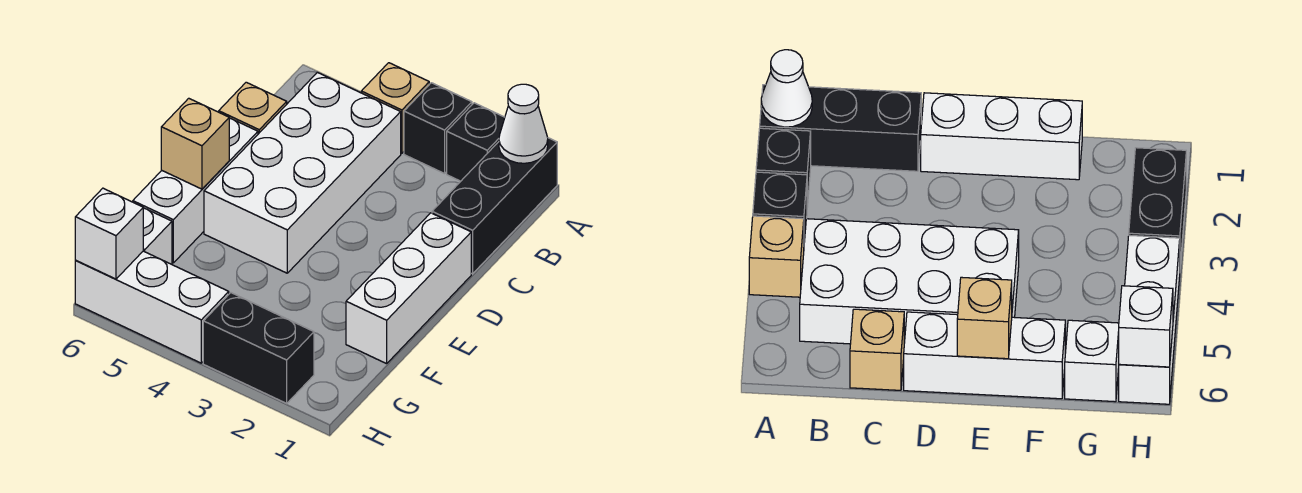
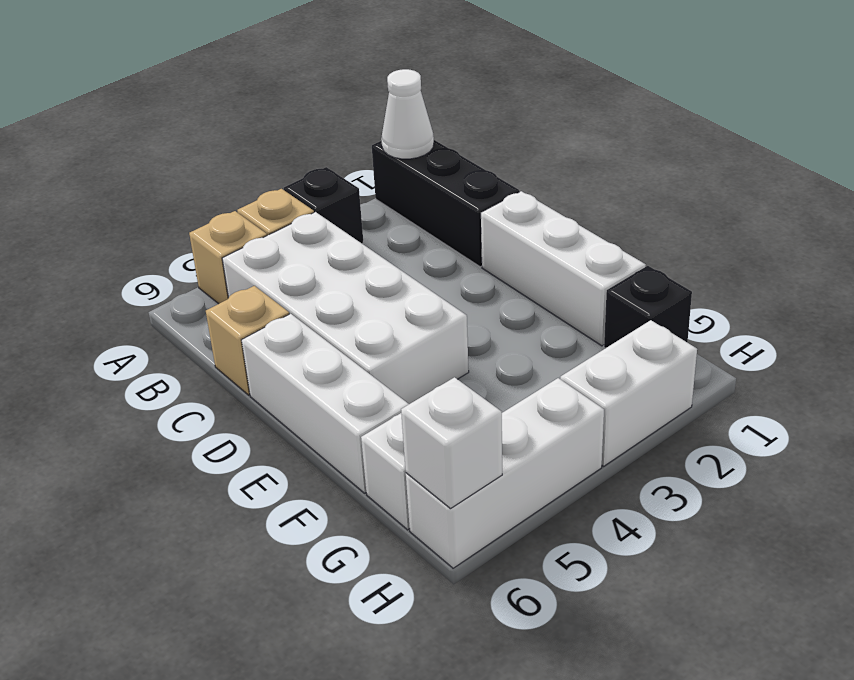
black brick A2 level 1 -> black brick G1 level 1
tan brick E6 level 2 -> tan brick A5 level 1
black brick H2:H3 level 1 -> white brick H2:H3 level 1

